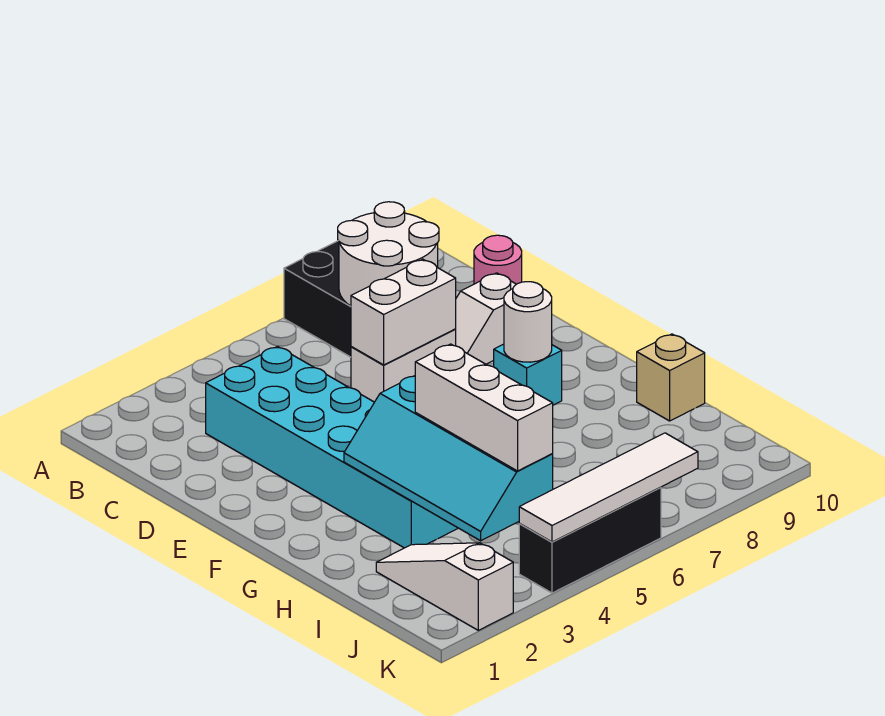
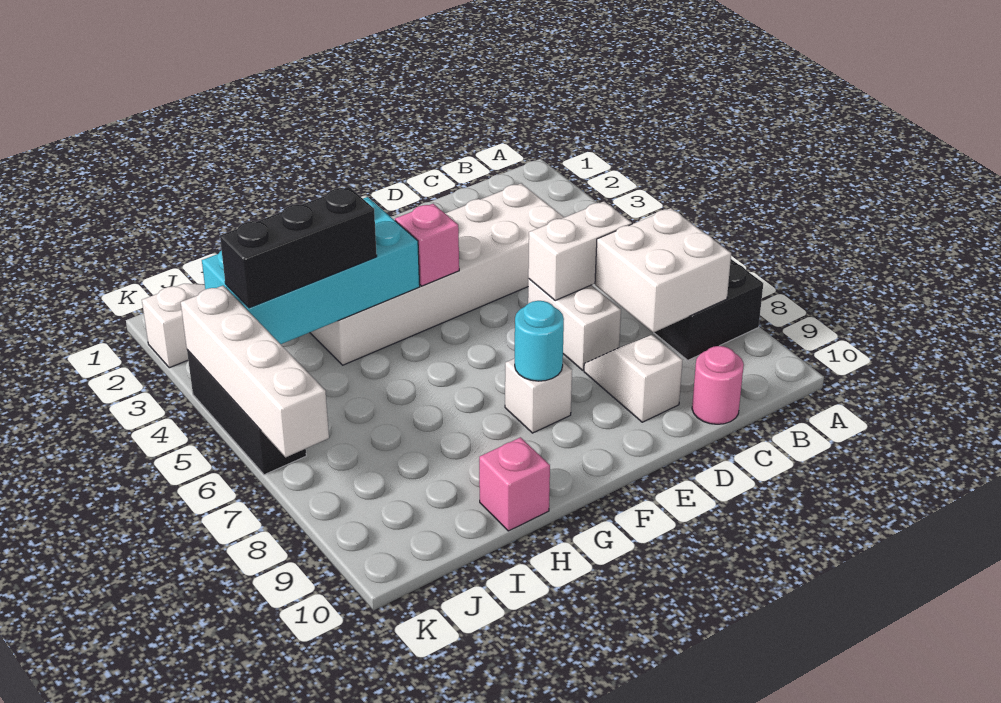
white round brick B7:C8 level 2 -> white brick B7:C8 level 2
cyan brick C3:H4 level 1 -> white brick C3:H4 level 1
white brick D6:D7 level 2 -> white brick C6:D6 level 2
none -> pink brick F4 level 2
cyan brick F8 level 1 -> white brick F8 level 1
white round brick F8 level 2 -> cyan round brick F8 level 2
cyan slope G3:J4 level 2 top 4 -> cyan brick G3:J4 level 2
white brick H4:J4 level 3 -> black brick H4:J4 level 3
tan brick H10 level 1 -> pink brick H10 level 1
white tile K4:K7 level 2 -> white brick K4:K7 level 2

